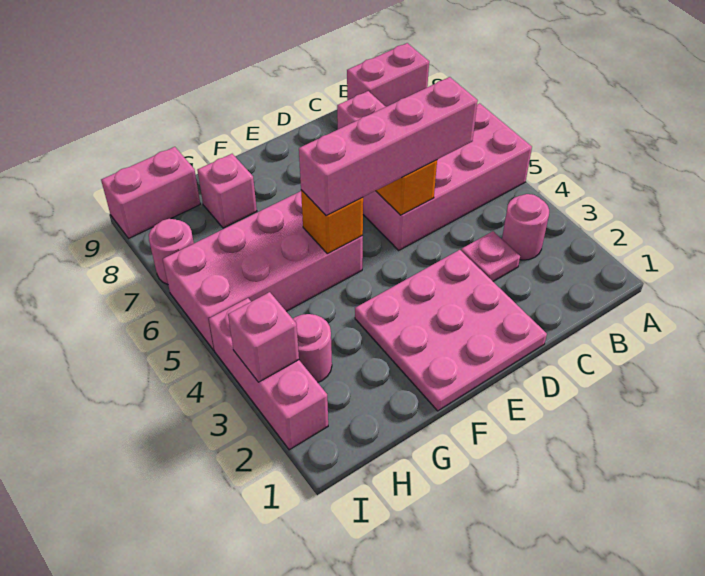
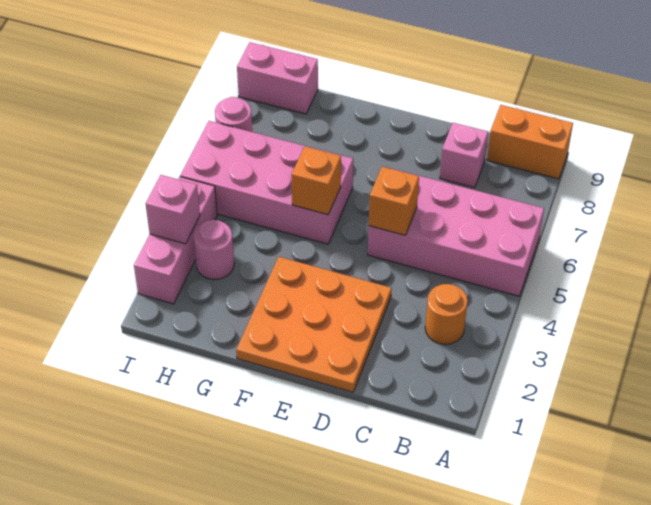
pink brick A9:B9 level 1 -> orange brick A9:B9 level 1
pink round brick B3 level 1 -> orange round brick B3 level 1
pink plate C3 level 1 -> none
pink brick C5:F5 level 3 -> none
pink plate D1:F3 level 1 -> orange plate D1:F3 level 1
pink brick G8 level 1 -> none

